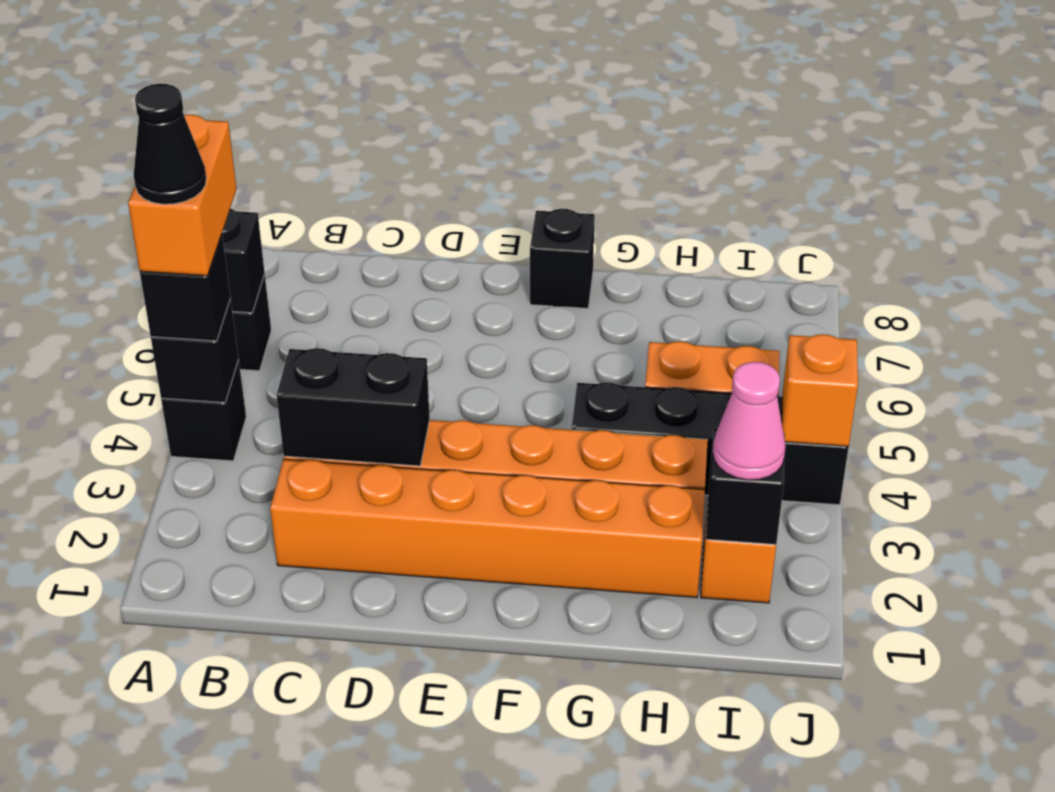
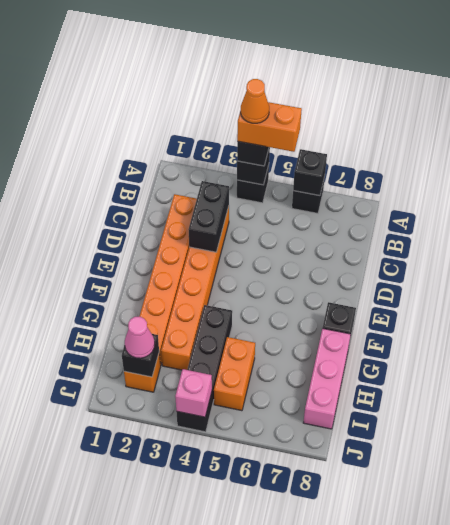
black cone A4 level 5 -> orange cone A4 level 5
none -> pink brick G8:I8 level 1
orange brick J4 level 2 -> pink brick J4 level 2

